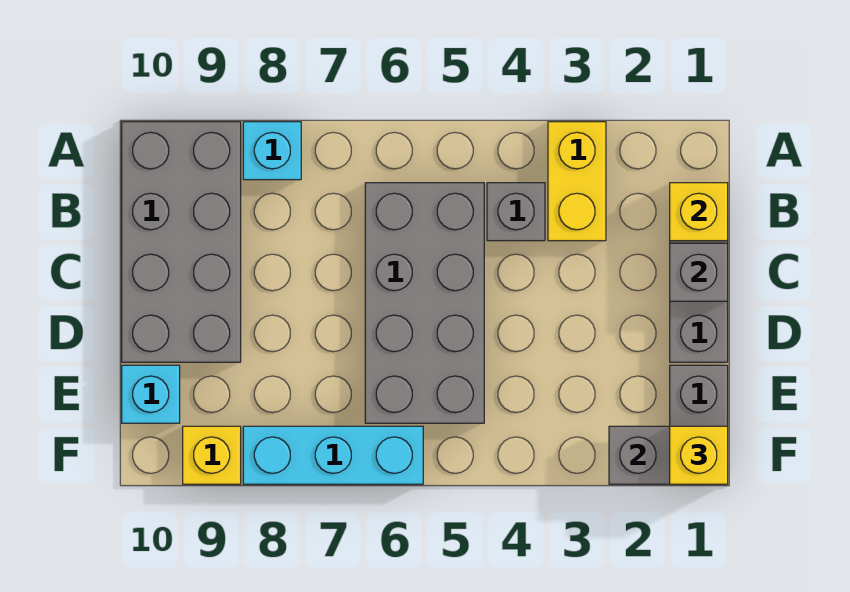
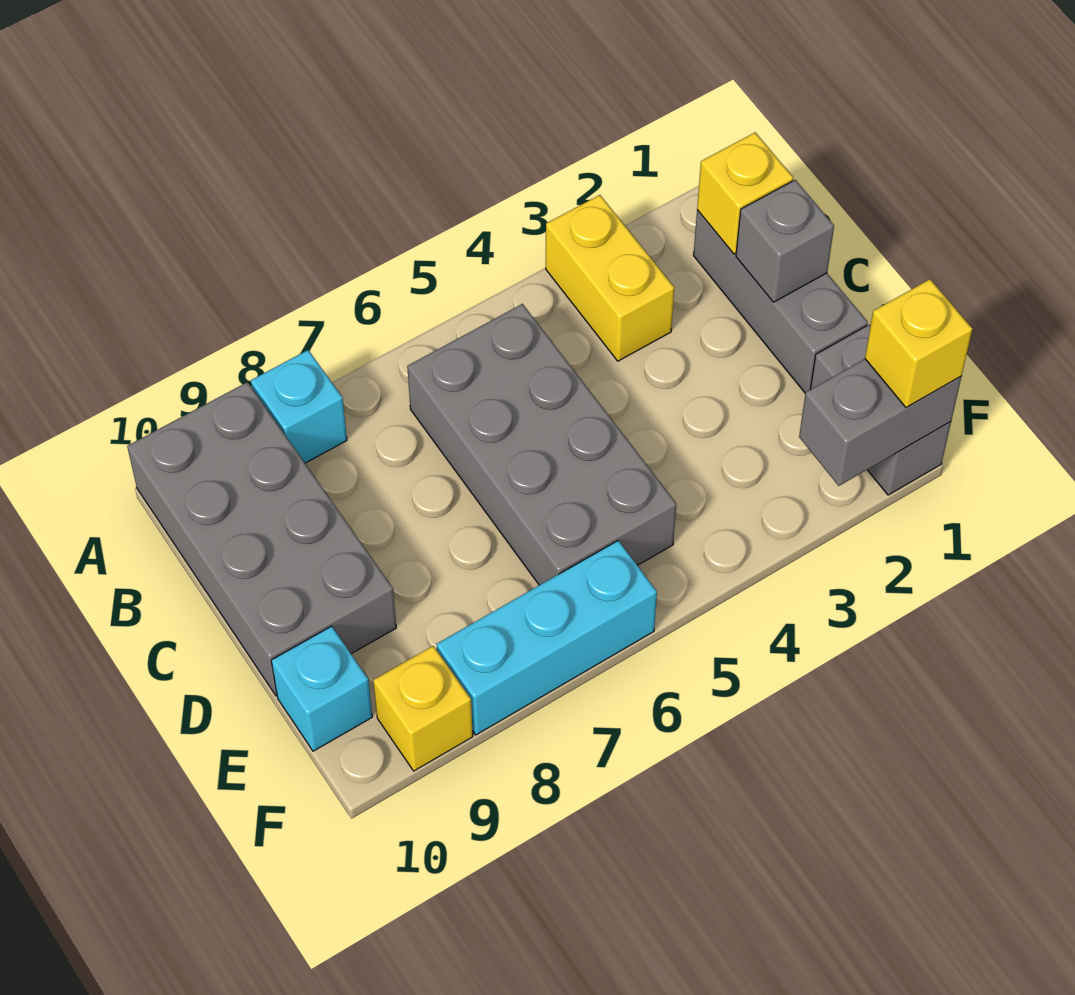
grey brick B4 level 1 -> none

